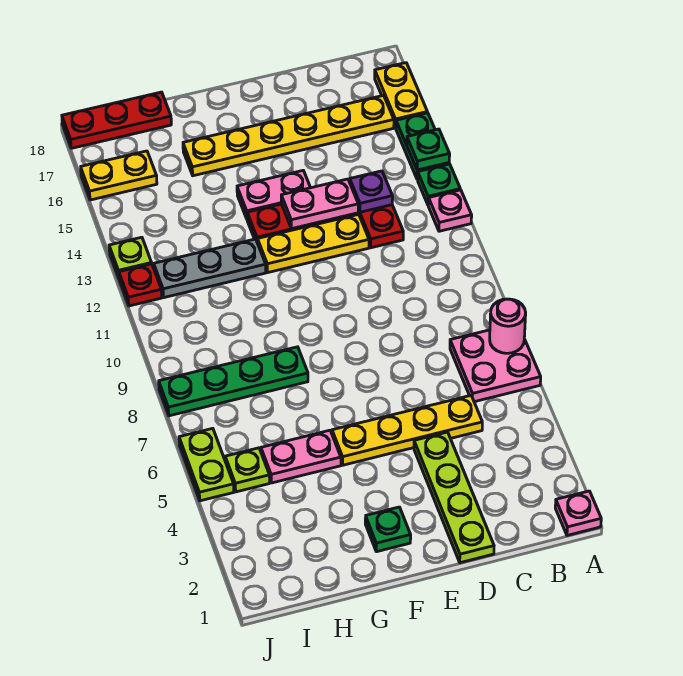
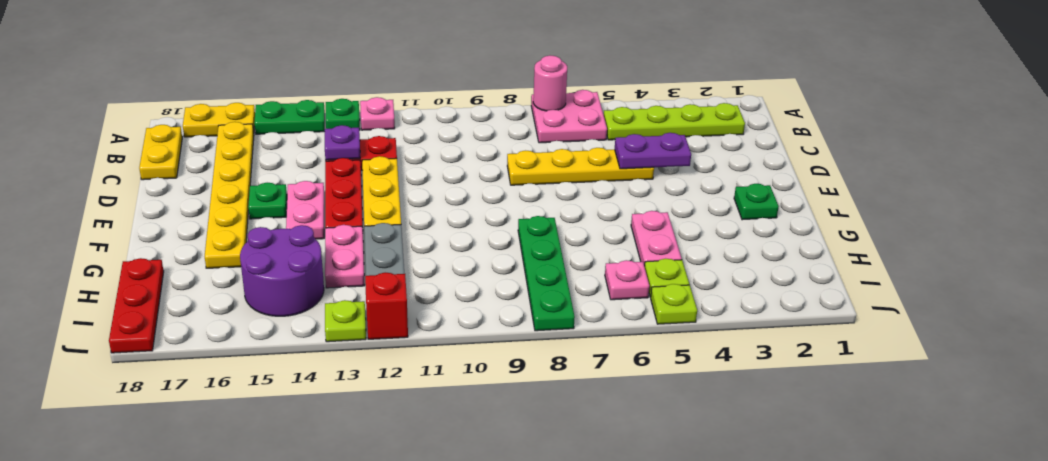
pink plate A1 level 1 -> pink plate I6 level 1
green plate A14 level 2 -> green plate E15 level 1
yellow plate C5:F5 level 1 -> yellow plate D5:D8 level 1
lime plate D1:D4 level 1 -> lime plate B2:B5 level 1
none -> purple plate D4:D5 level 2
pink plate D13:E13 level 2 -> pink plate G13:H13 level 1
none -> purple round brick H14:I15 level 1
yellow plate I16:J16 level 1 -> yellow plate B18:C18 level 1
lime plate J5:J6 level 1 -> lime plate J5 level 1
red plate J12 level 1 -> red brick J12 level 1

